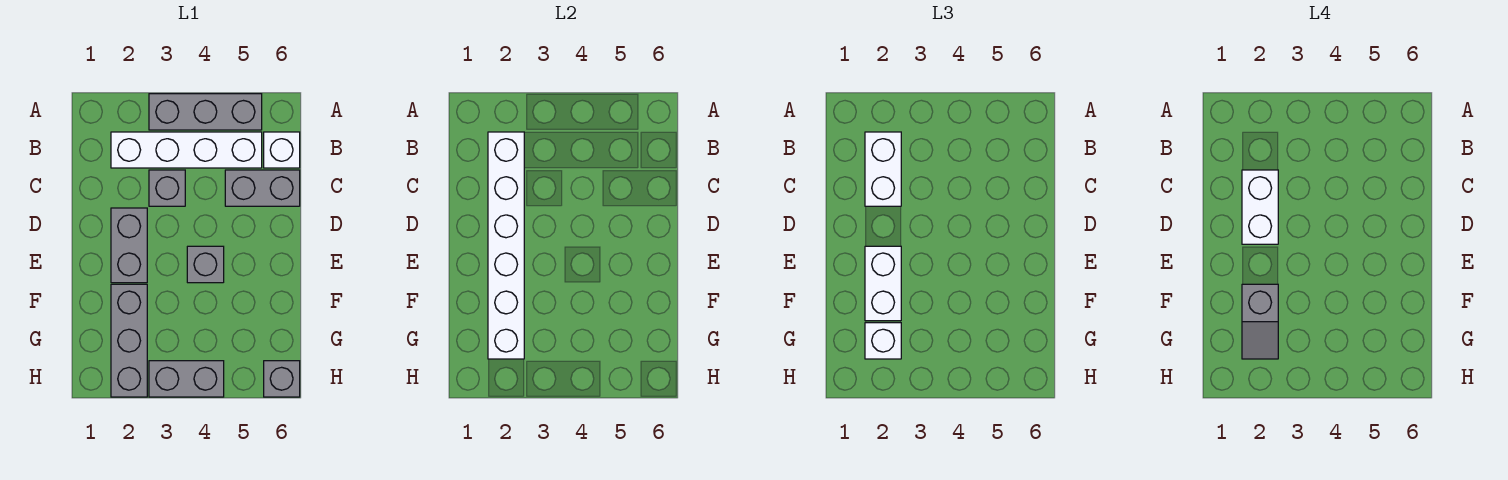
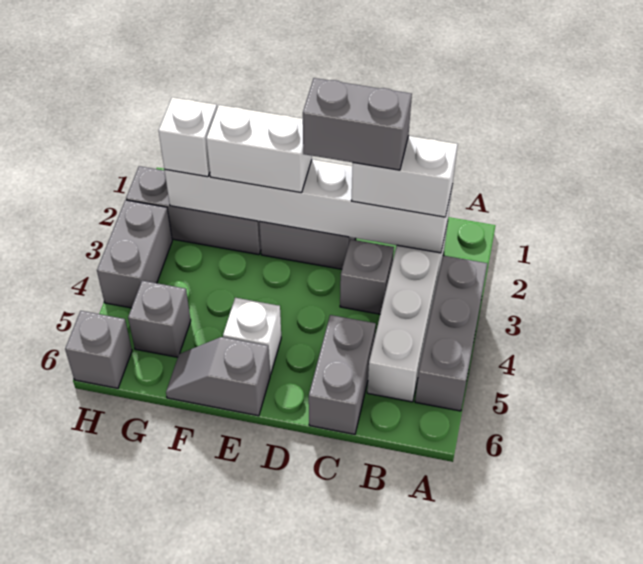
white brick B6 level 1 -> white brick E5 level 1
white brick C2:D2 level 4 -> grey brick C2:D2 level 4
grey brick E4 level 1 -> grey brick G5 level 1
grey slope F2:G2 level 4 top F -> grey slope E6:F6 level 1 top E

